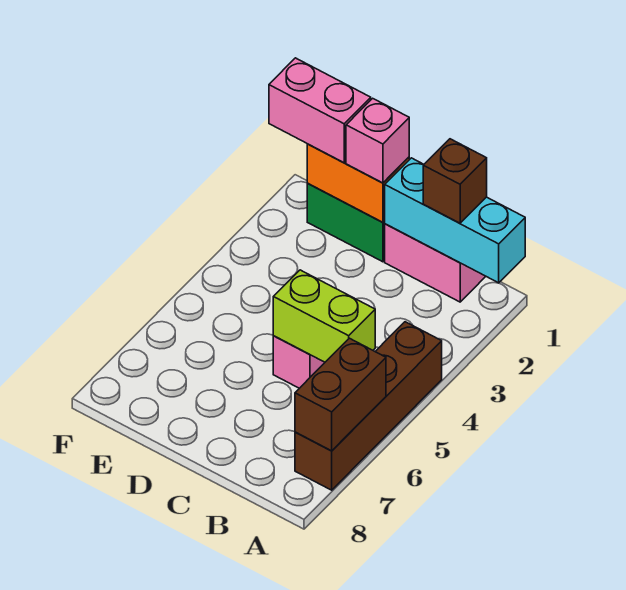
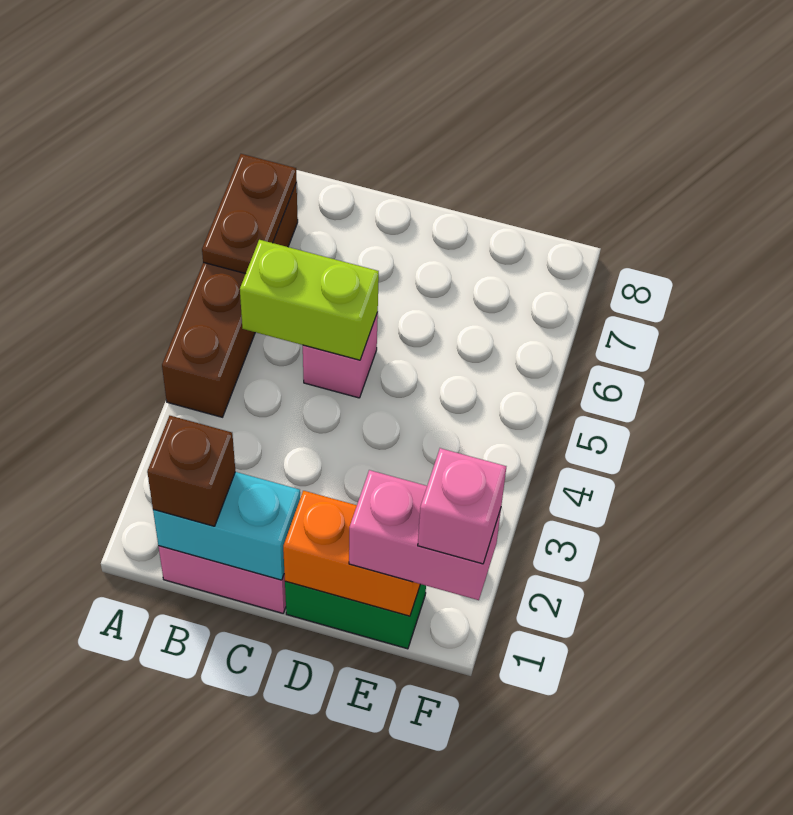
cyan brick A1:C1 level 2 -> cyan brick B1:C1 level 2
brown brick A6:A7 level 2 -> brown plate A6:A7 level 2
pink brick D1 level 3 -> pink brick F1 level 4

